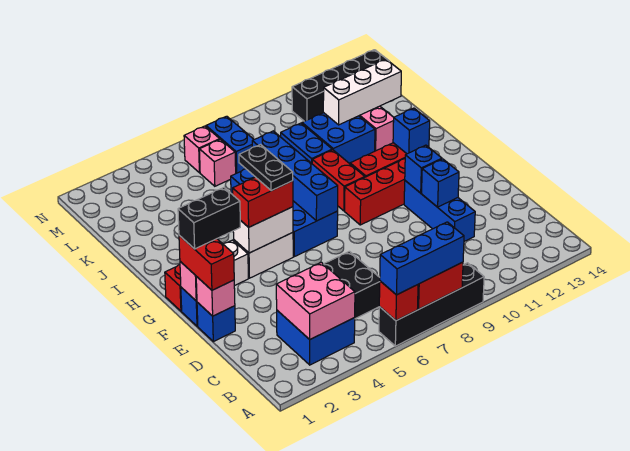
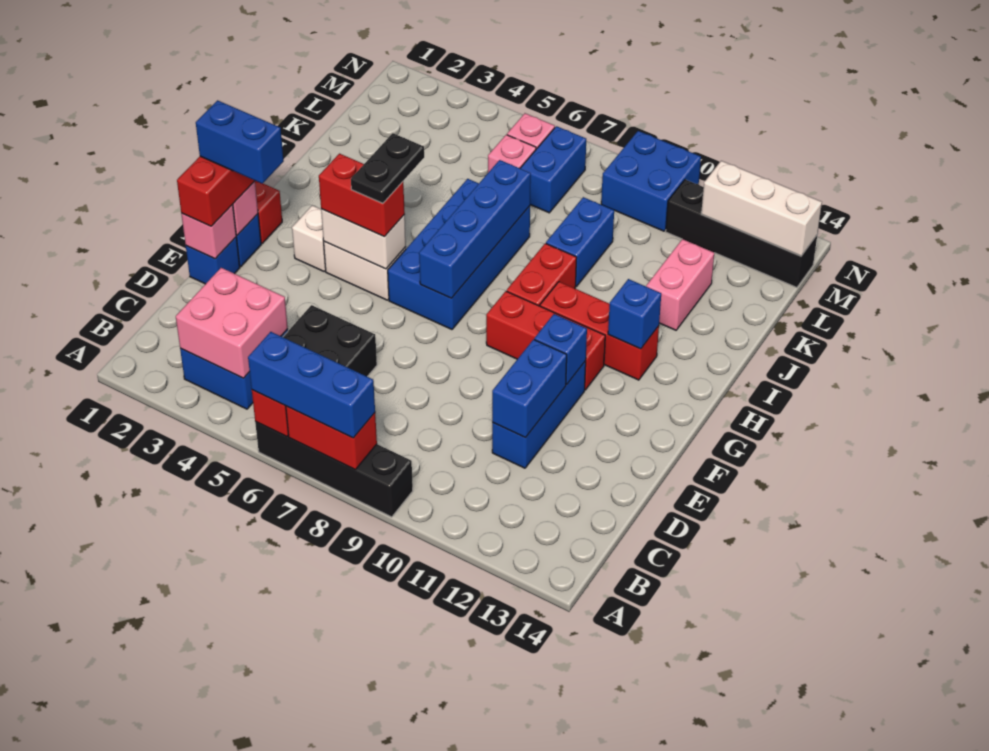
blue brick E11 level 2 -> blue brick D11:E11 level 2
black brick F1:F2 level 4 -> blue brick F1:F2 level 4
blue brick J10:K11 level 1 -> blue brick M9:N10 level 1
white brick K11:K13 level 2 -> white brick M12:M14 level 2

